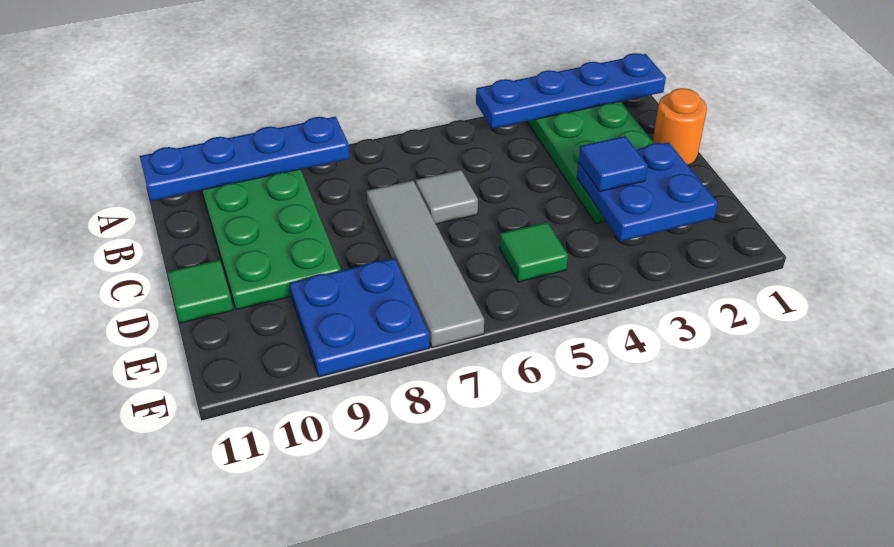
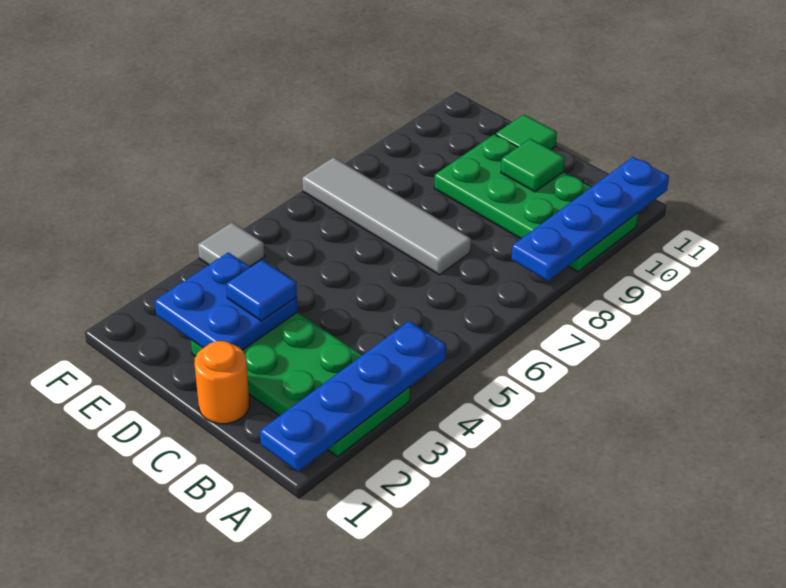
grey tile C6 level 1 -> grey tile F4 level 1
green tile E5 level 1 -> green tile C10 level 2
blue plate E8:F9 level 1 -> none

